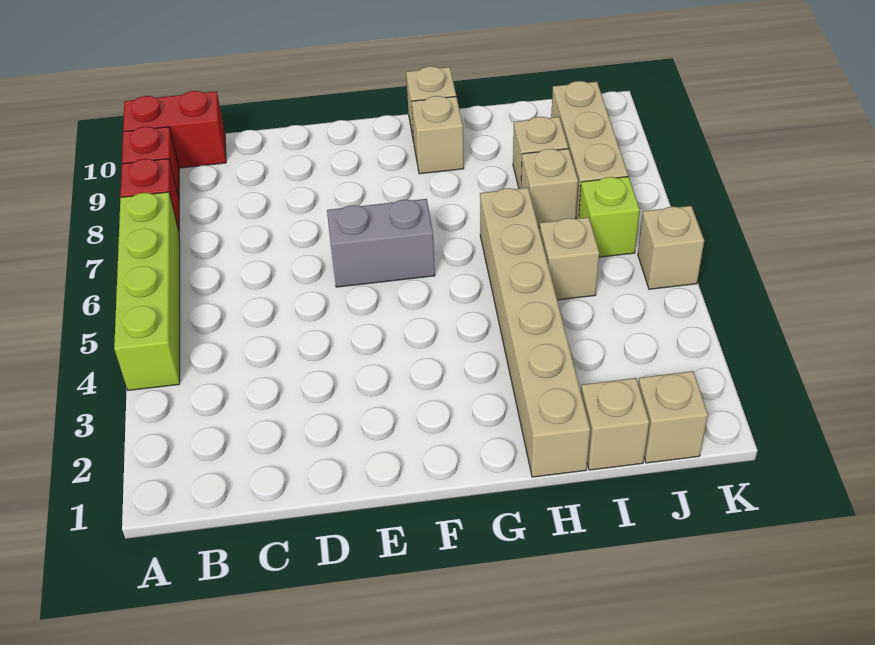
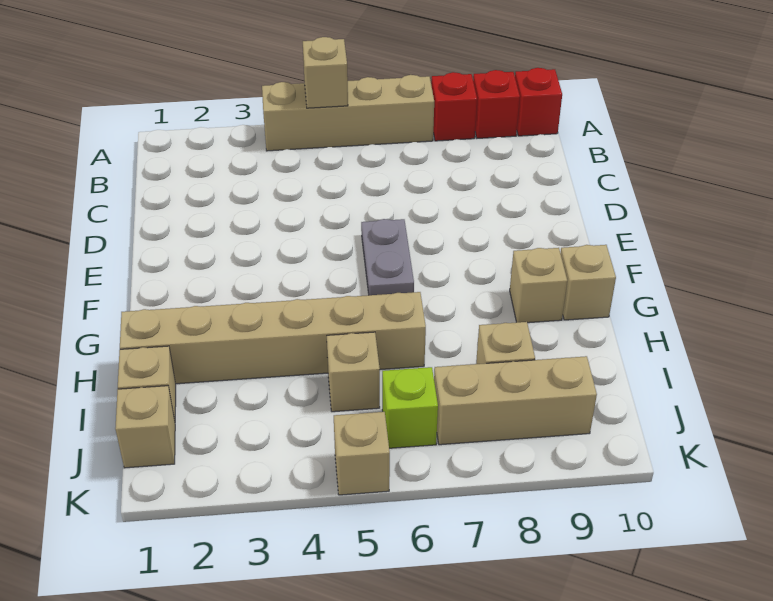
lime brick A4:A7 level 1 -> tan brick A4:A7 level 1
red brick A10:B10 level 1 -> red brick A10 level 1
grey brick E6:F6 level 1 -> grey plate E6:F6 level 1
tan brick I7 level 1 -> tan brick A5 level 2

